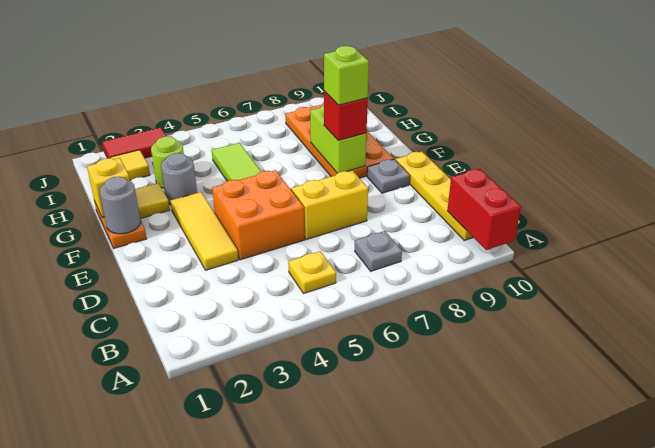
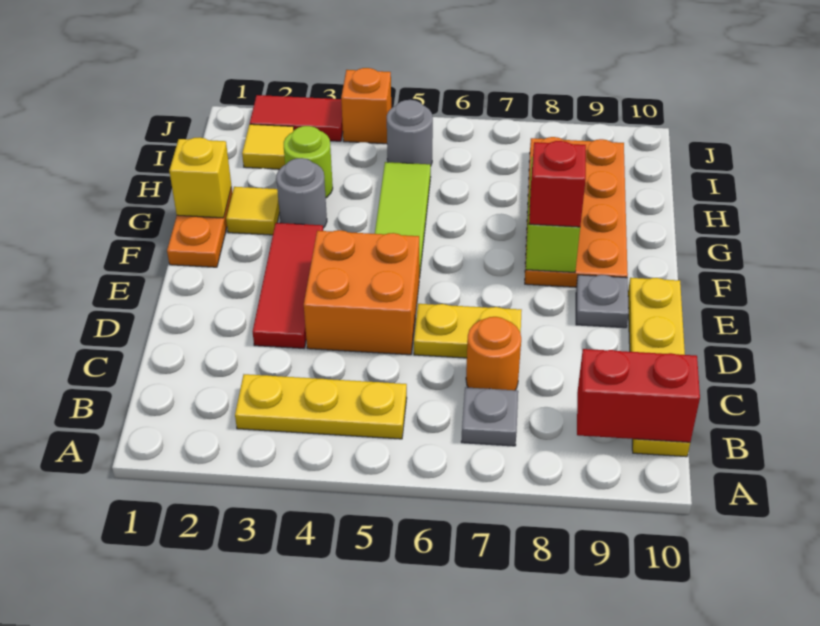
red brick A10:B10 level 2 -> red brick B9:B10 level 2
yellow plate B5 level 1 -> yellow plate B3:B5 level 1
none -> orange round brick C7 level 1
yellow tile D3:F3 level 1 -> red tile D3:F3 level 1
yellow brick D6:D7 level 1 -> yellow plate D6:D7 level 1
grey round brick F1 level 2 -> grey round brick I5 level 1
lime brick F8 level 4 -> none
none -> orange brick J4 level 1

